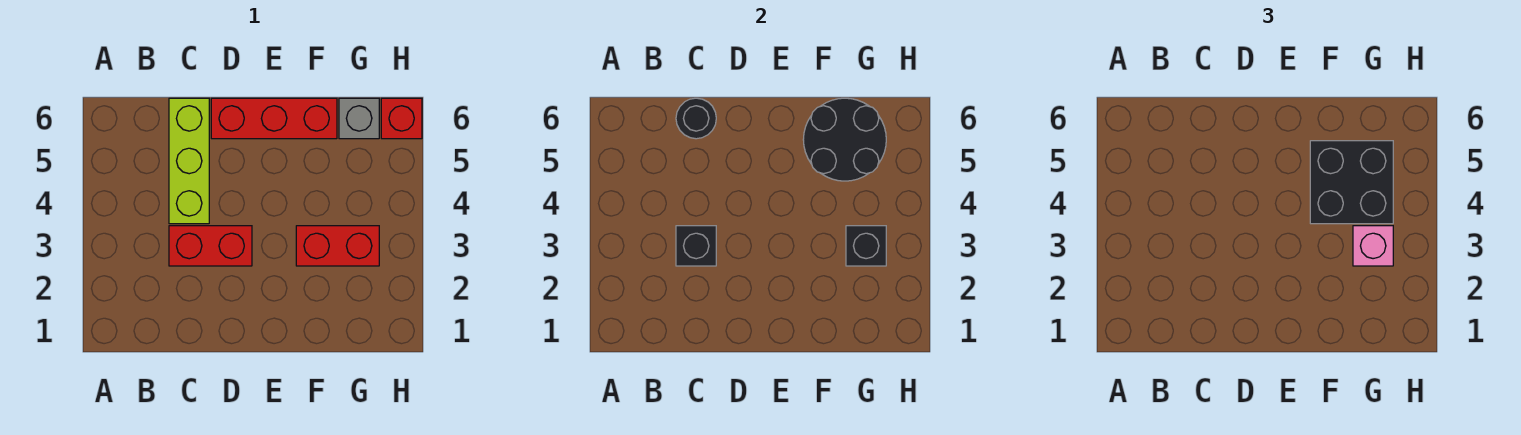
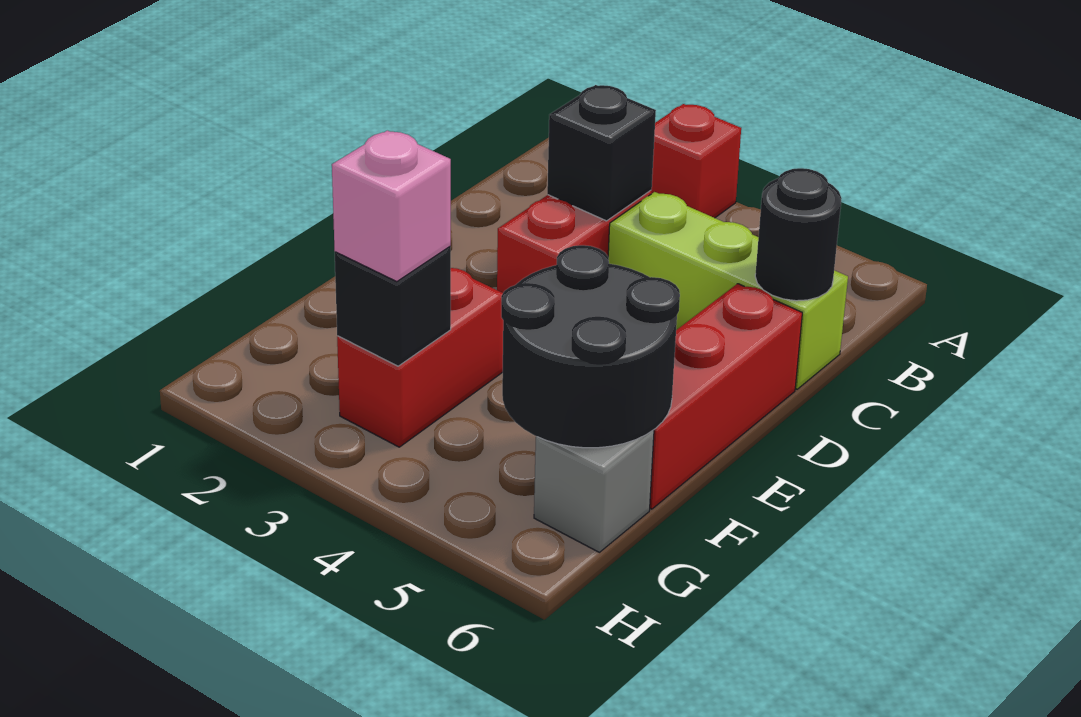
black brick F4:G5 level 3 -> none
red brick H6 level 1 -> red brick A3 level 1

